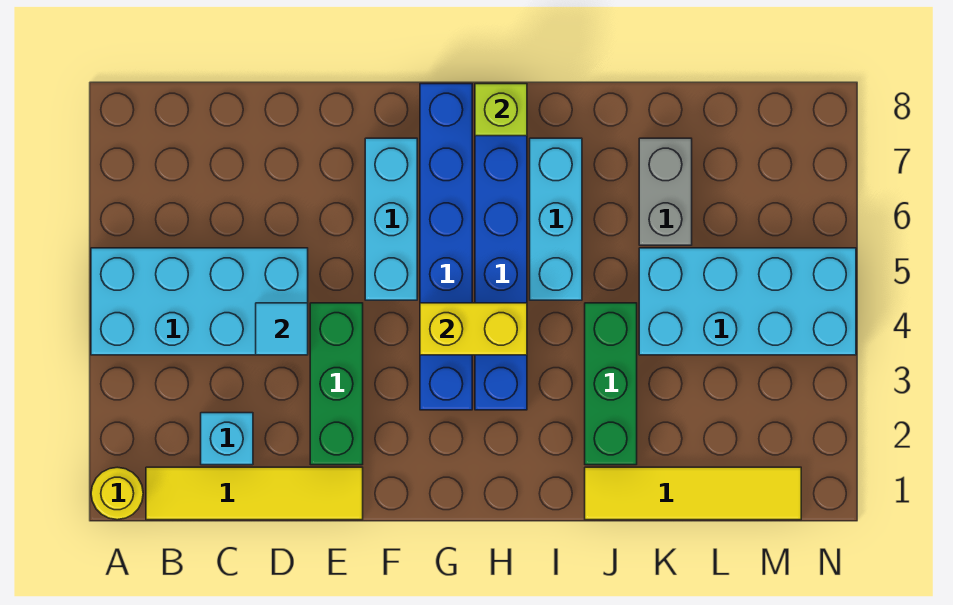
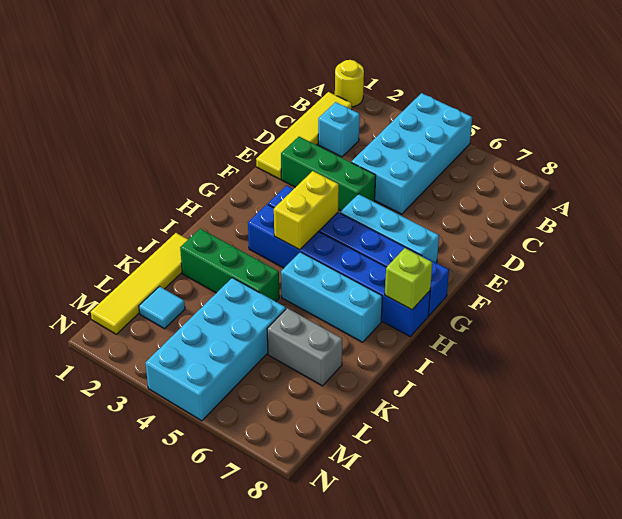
cyan tile D4 level 2 -> cyan tile L2 level 1

